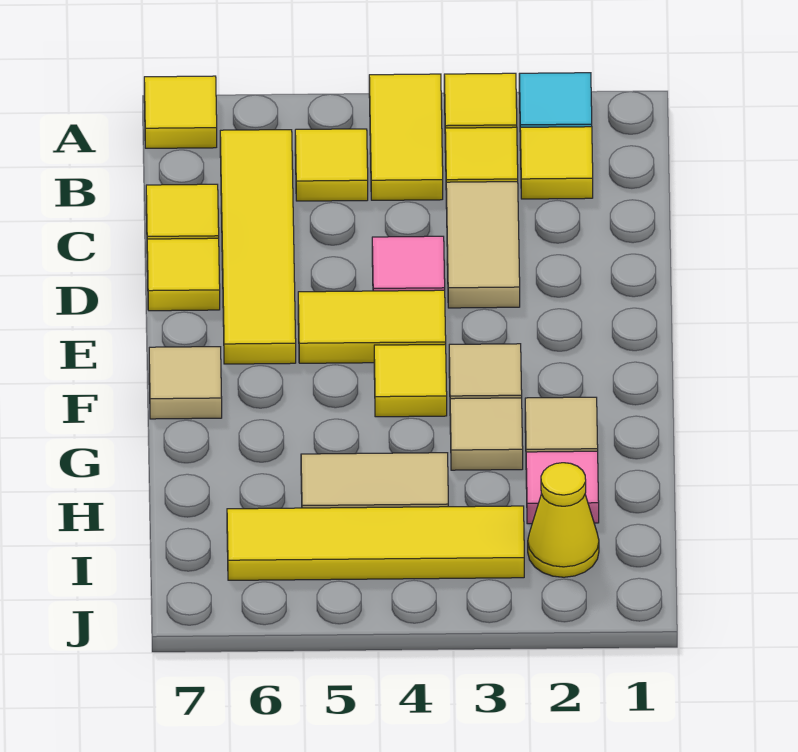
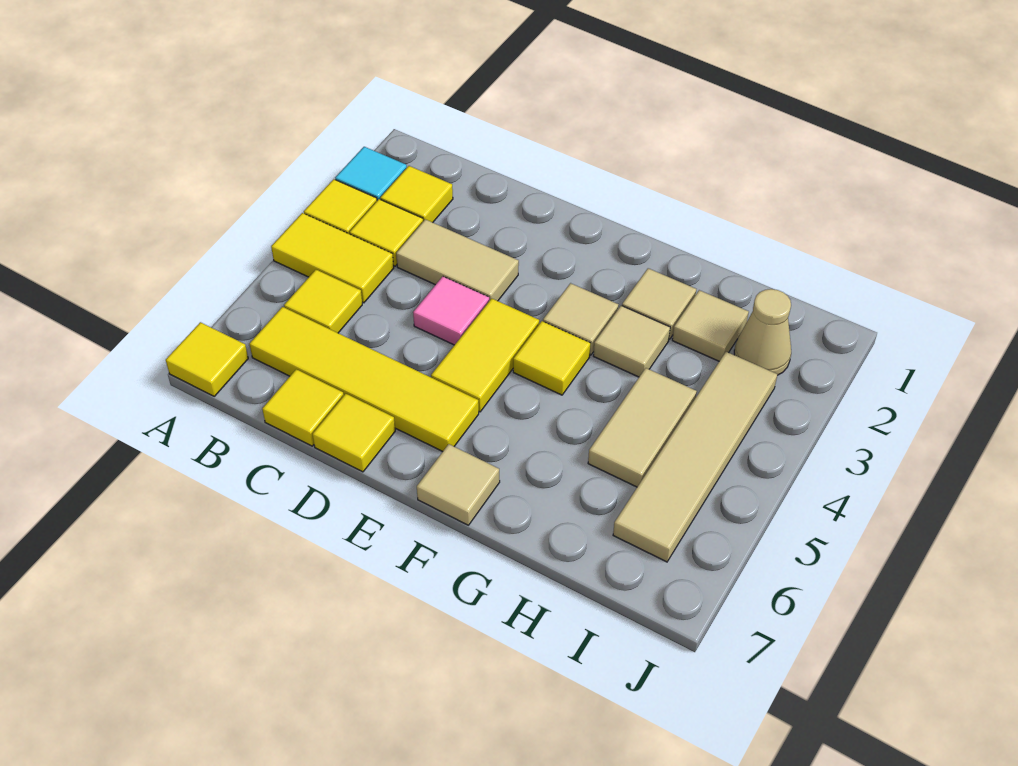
pink tile H2 level 1 -> tan tile H2 level 1
yellow cone I2 level 1 -> tan cone I2 level 1
yellow tile I3:I6 level 1 -> tan tile I3:I6 level 1

